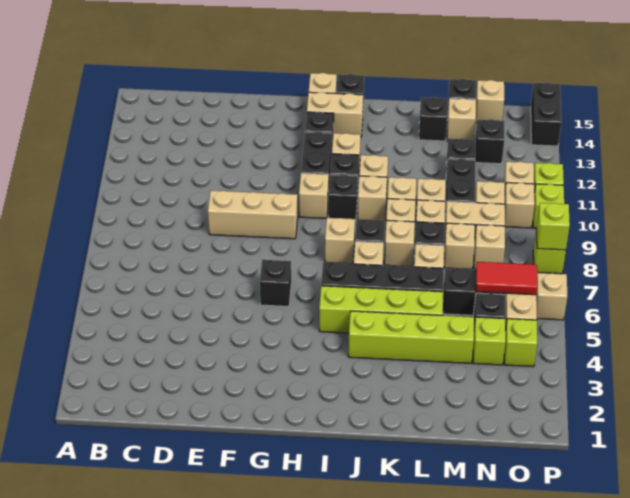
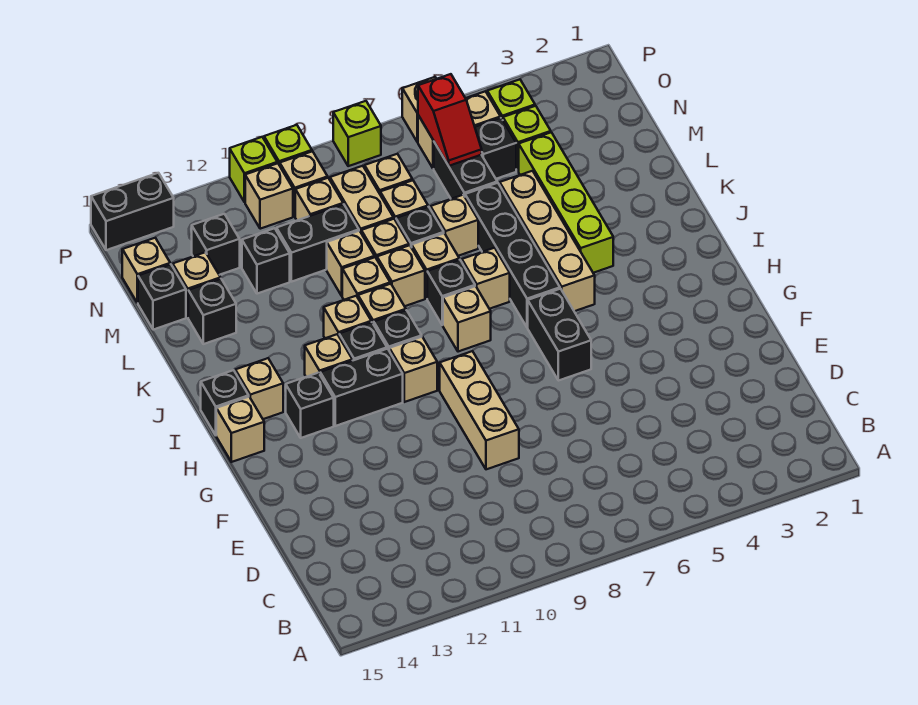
black brick G6 level 1 -> black brick G6:H6 level 1
tan brick H14:I14 level 1 -> tan brick I14 level 1
lime brick I5:L5 level 1 -> tan brick I5:L5 level 1
red tile N6:O6 level 2 -> red slope N6:O6 level 2 top O
lime brick P8 level 2 -> none

